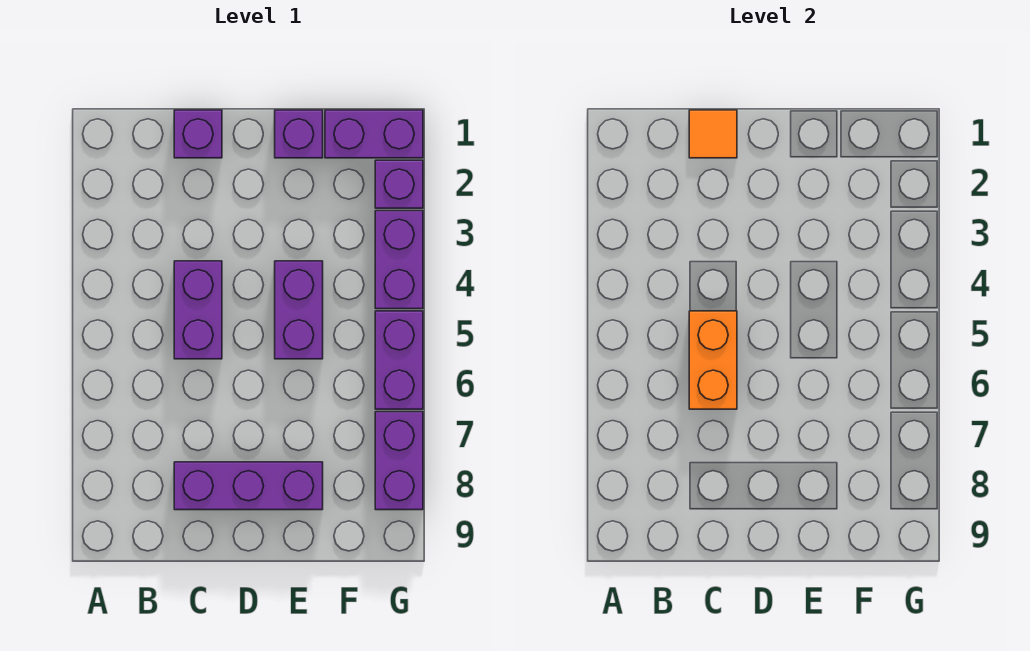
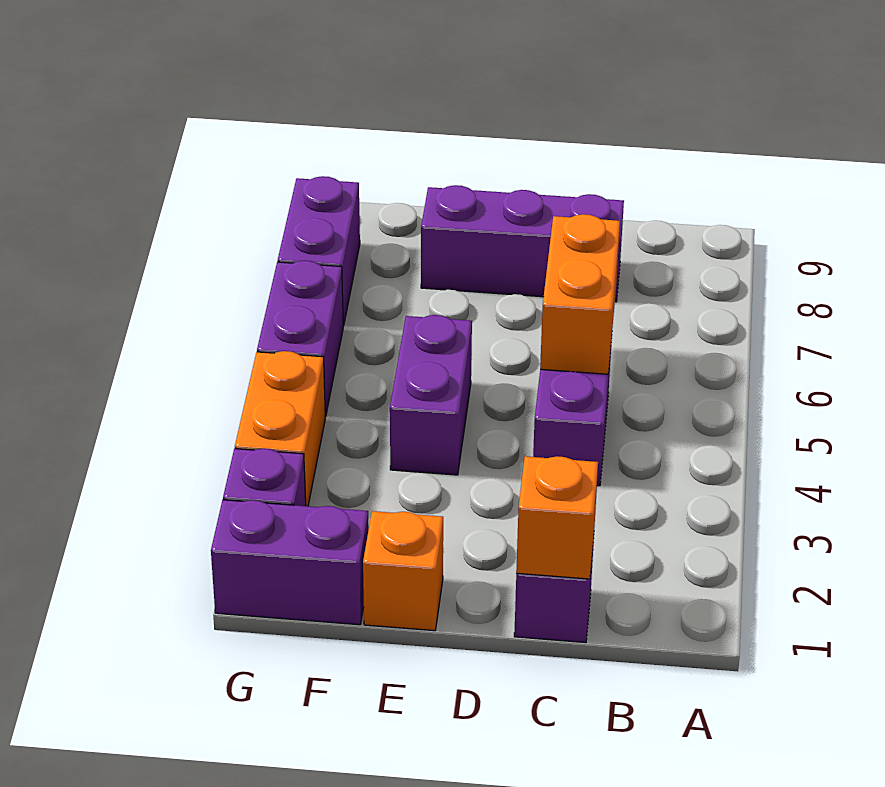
orange tile C1 level 2 -> orange brick C1 level 2
purple brick E1 level 1 -> orange brick E1 level 1
purple brick G3:G4 level 1 -> orange brick G3:G4 level 1

